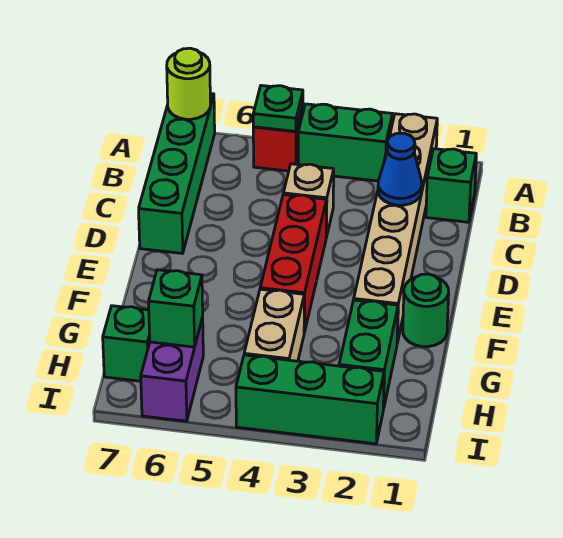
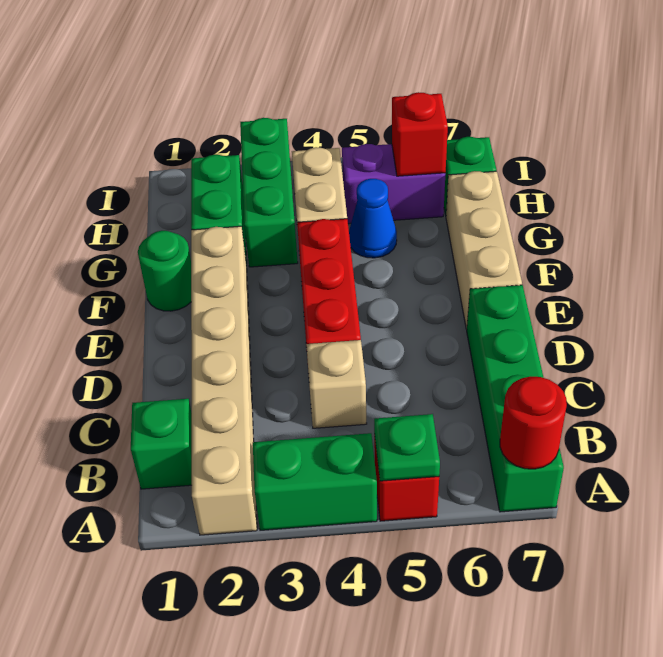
lime round brick A7 level 2 -> red round brick A7 level 2
blue cone C2 level 2 -> blue cone G5 level 1
none -> tan brick E7:G7 level 1
purple brick H6:I6 level 1 -> purple brick H5:H6 level 1
green brick H6 level 2 -> red brick H6 level 2
green brick I2:I4 level 1 -> green brick G3:I3 level 1

